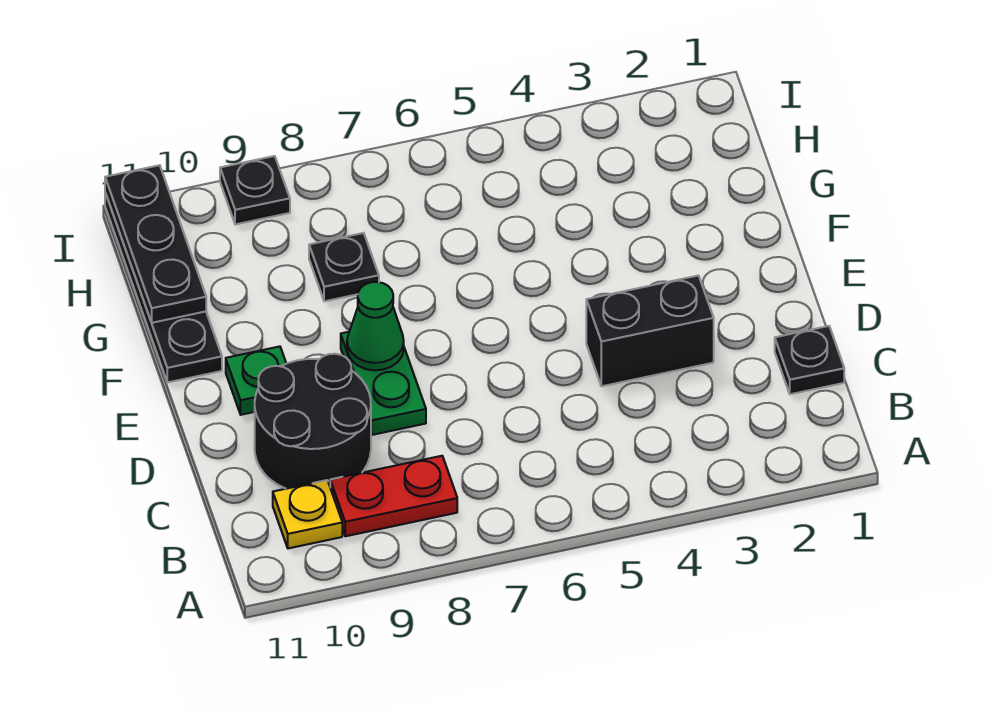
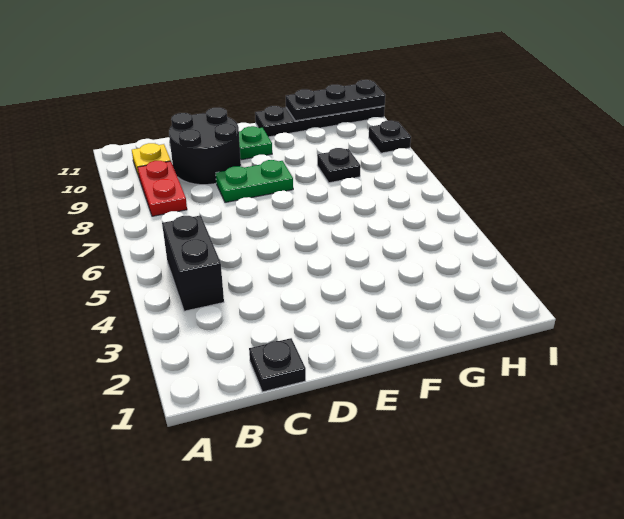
black brick D3:D4 level 1 -> black brick B4:B5 level 1
green cone E8 level 2 -> none

